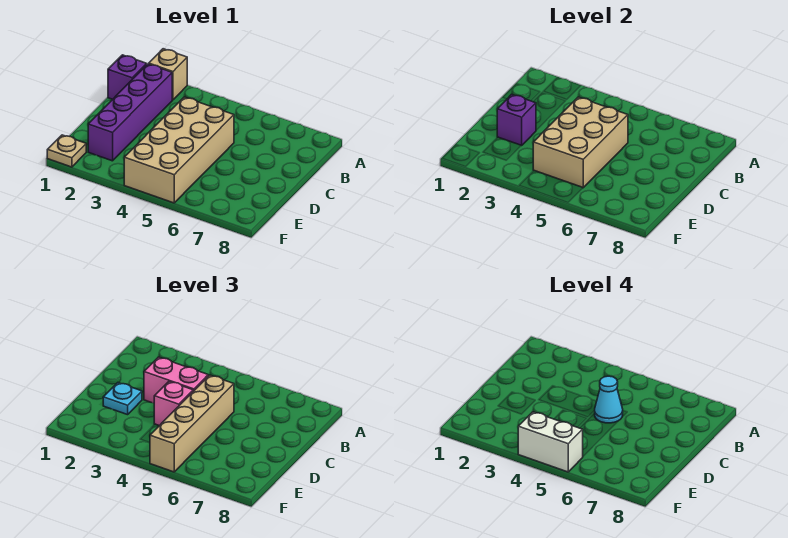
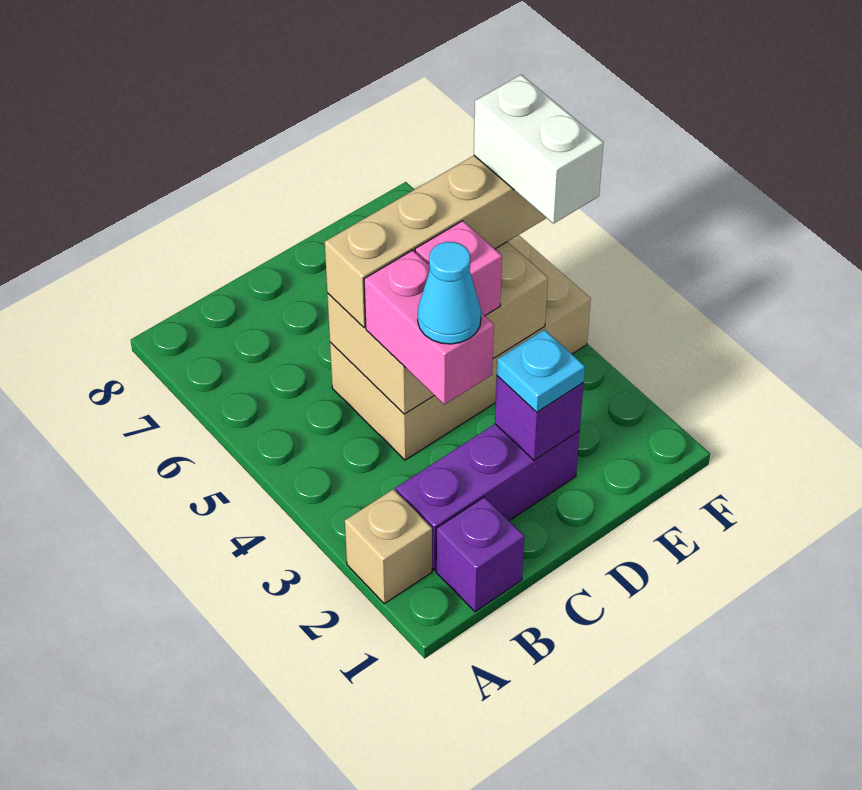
purple brick B2:E2 level 1 -> purple brick B2:D2 level 1
cyan cone C5 level 4 -> cyan cone C3 level 4
tan plate F1 level 1 -> none

